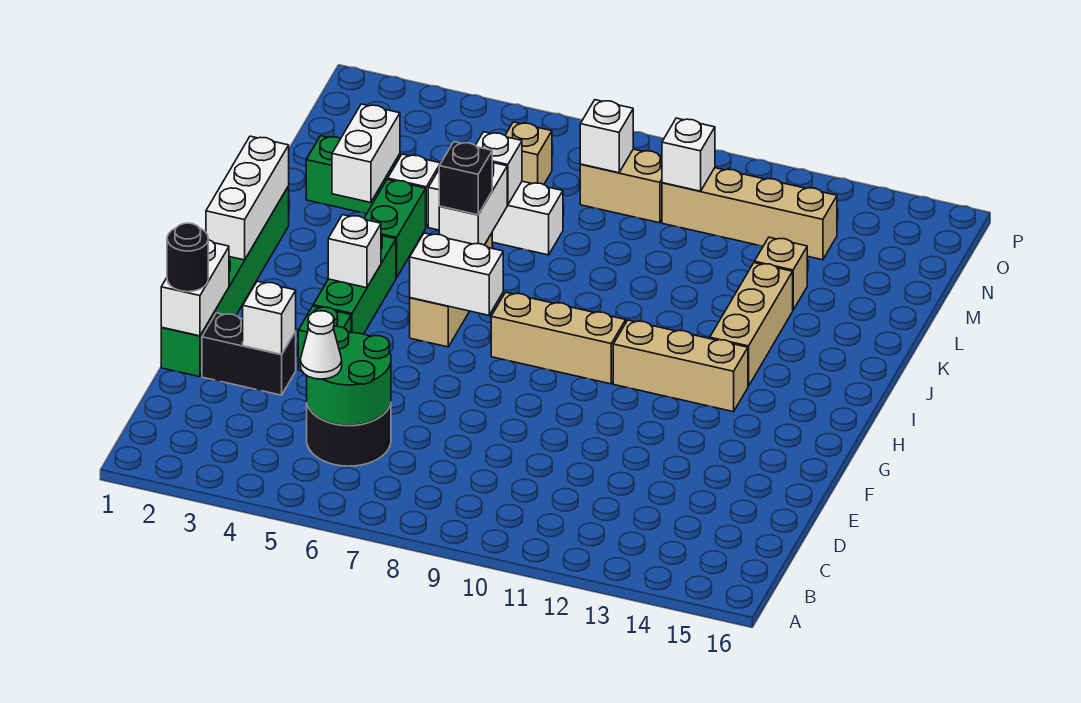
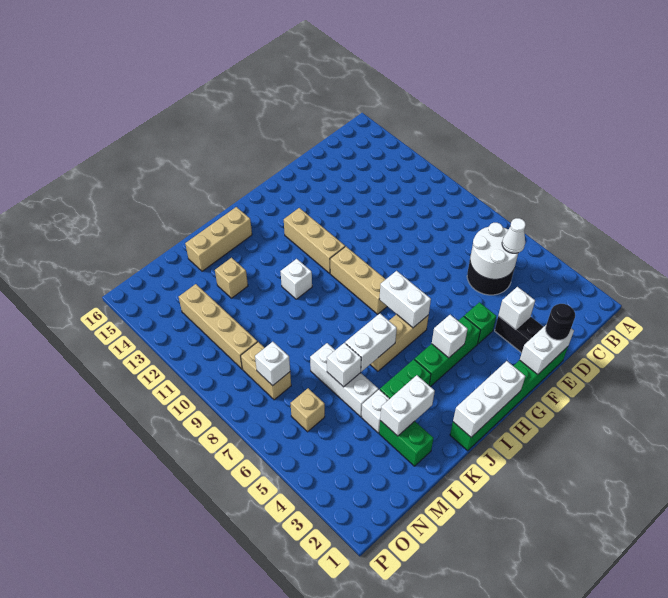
green round brick C5:D6 level 2 -> white round brick C5:D6 level 2
tan brick I13:K13 level 1 -> tan brick J15:L15 level 1
black brick J6 level 3 -> none
white brick N10 level 2 -> white brick J11 level 1

